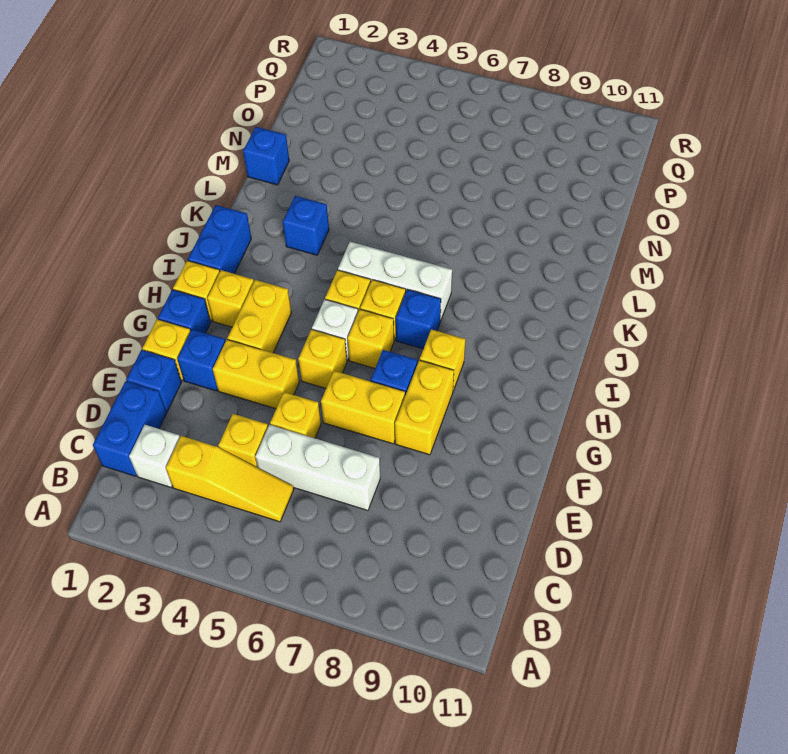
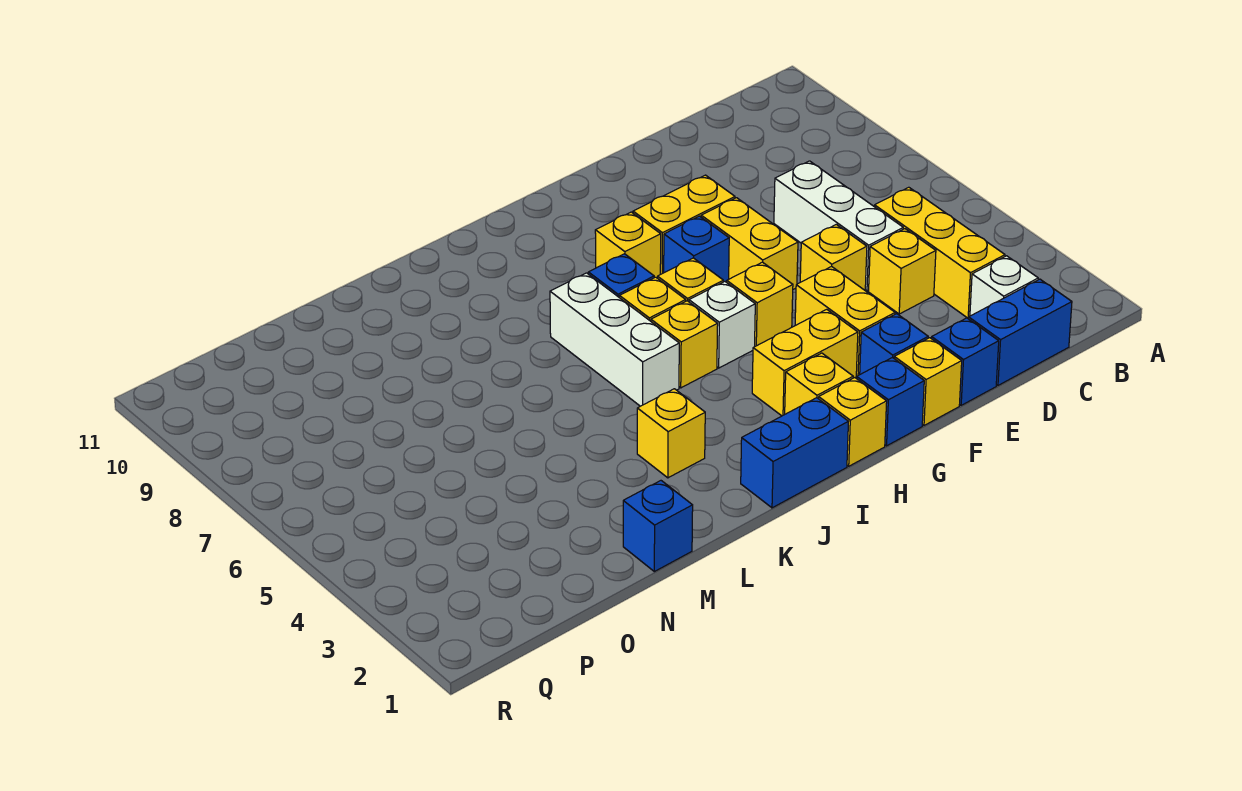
yellow slope C3:C5 level 1 top 3 -> yellow brick C3:C5 level 1
blue brick K3 level 1 -> yellow brick K3 level 1

